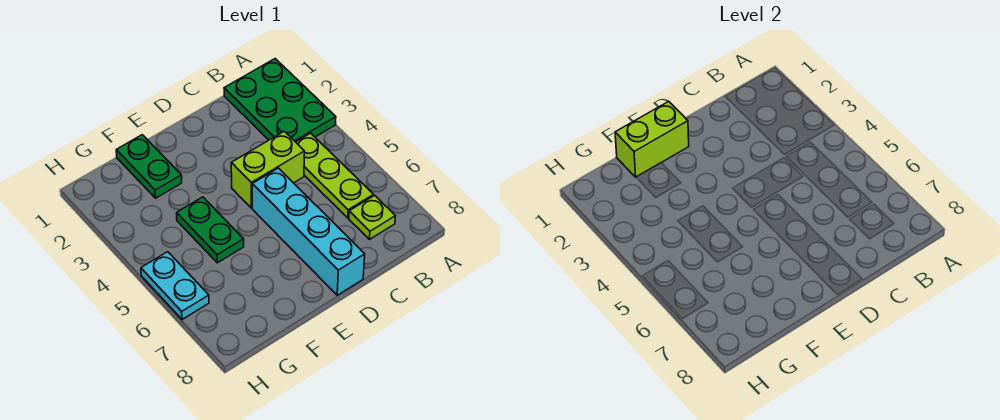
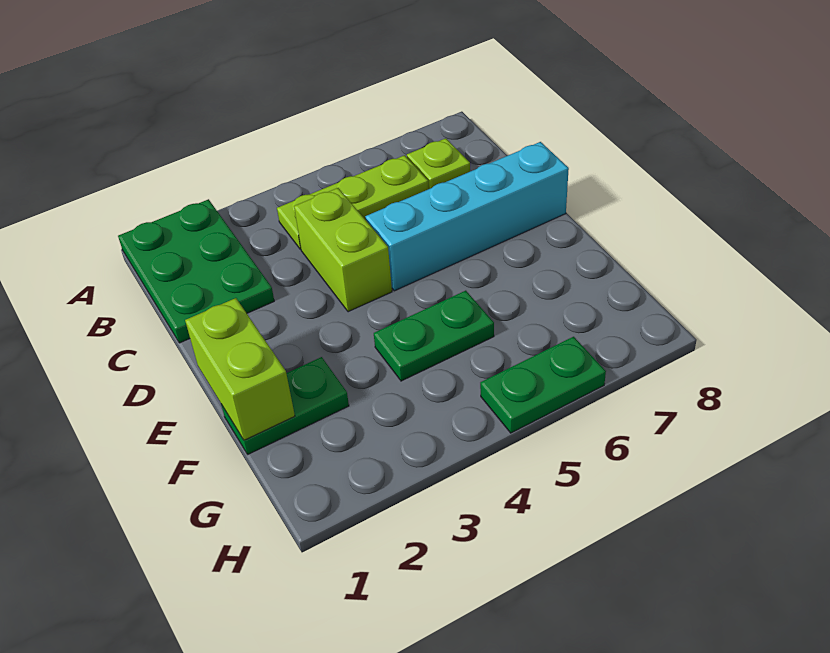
green plate A1:B3 level 1 -> green plate A1:C2 level 1
cyan plate H5:H6 level 1 -> green plate H5:H6 level 1

